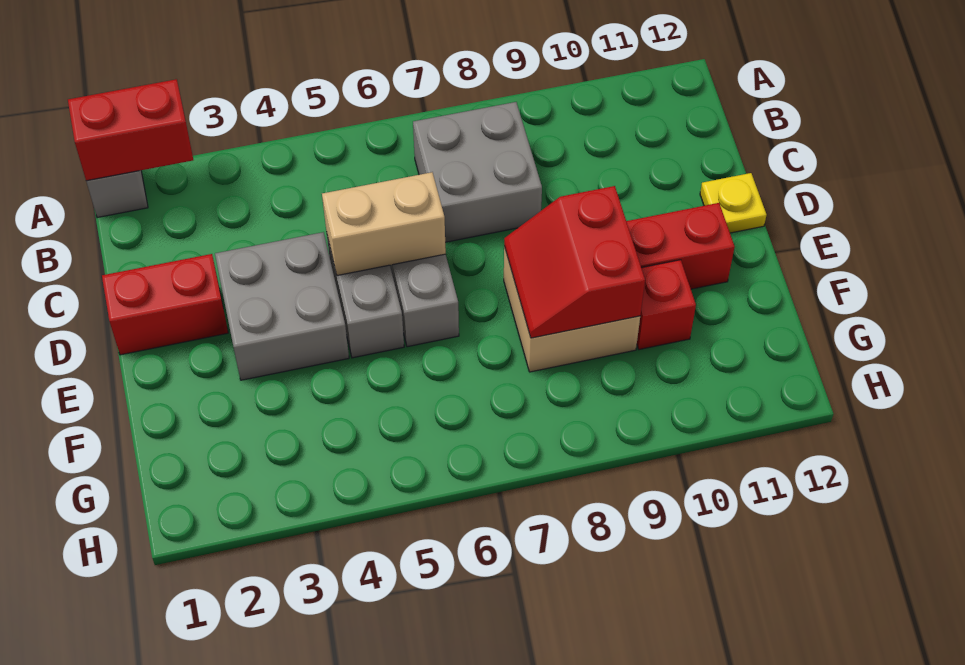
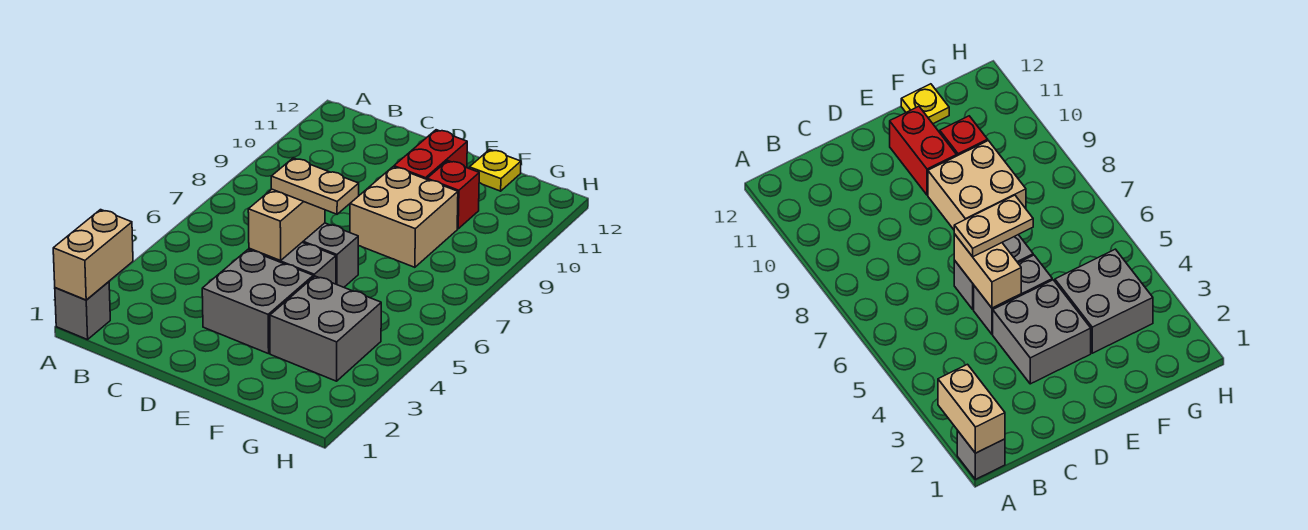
red brick A1:A2 level 2 -> tan brick A1:A2 level 2
grey brick B7:C8 level 1 -> grey brick F3:G4 level 1
red brick D1:D2 level 1 -> none
none -> tan plate D6:E6 level 3
yellow plate D12 level 1 -> yellow plate F12 level 1
red slope E8:F9 level 2 top 9 -> none

